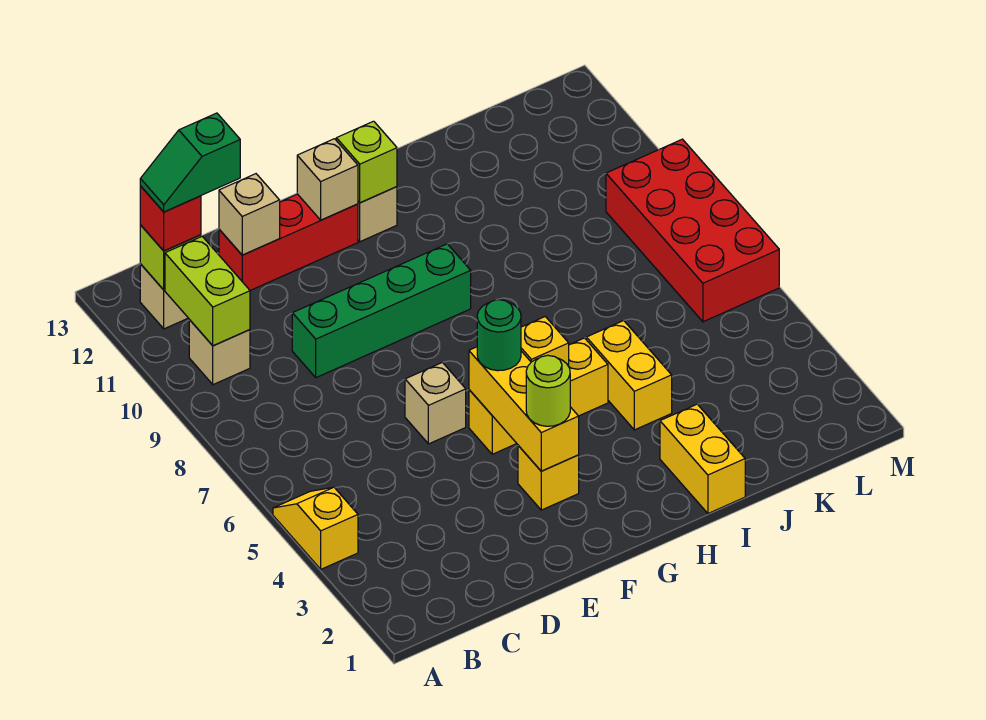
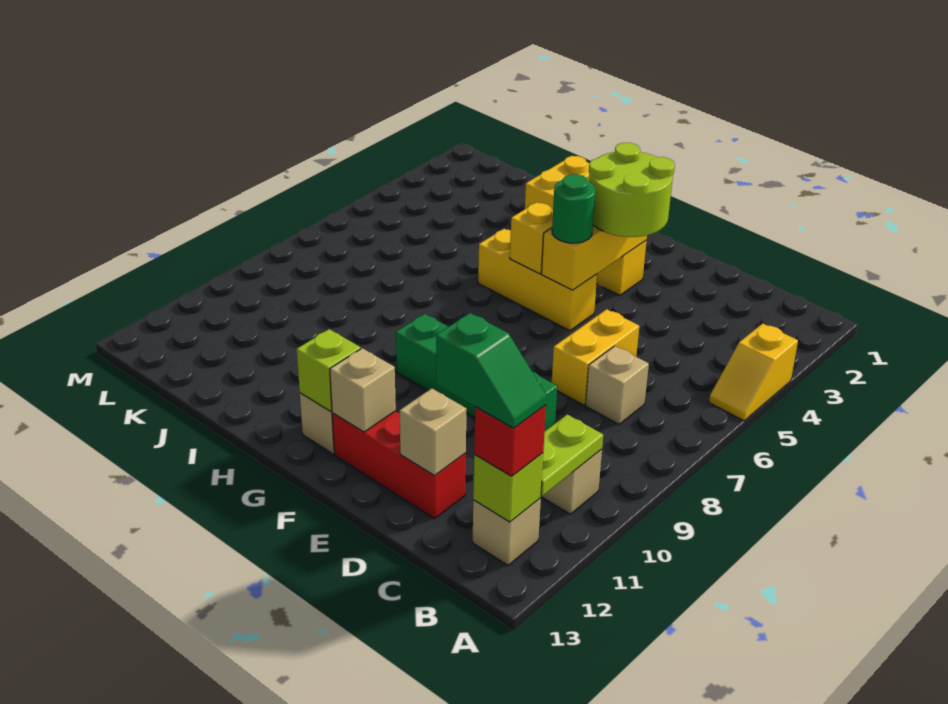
lime brick B10:B11 level 2 -> lime plate B10:B11 level 2
tan brick E6 level 1 -> tan brick C7 level 1
lime round brick F3 level 3 -> lime round brick E3:F4 level 3
yellow brick I4:I5 level 1 -> yellow brick D6:D7 level 1
red brick L6:M9 level 1 -> none

